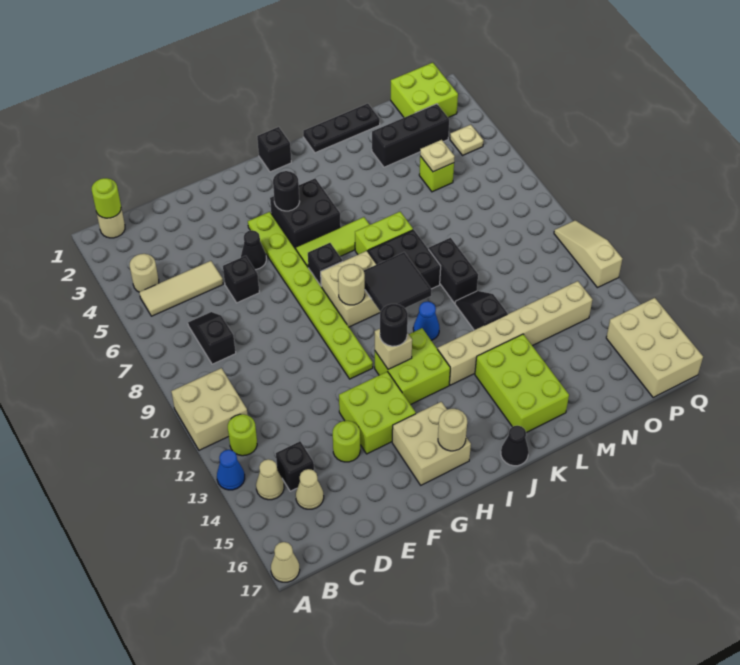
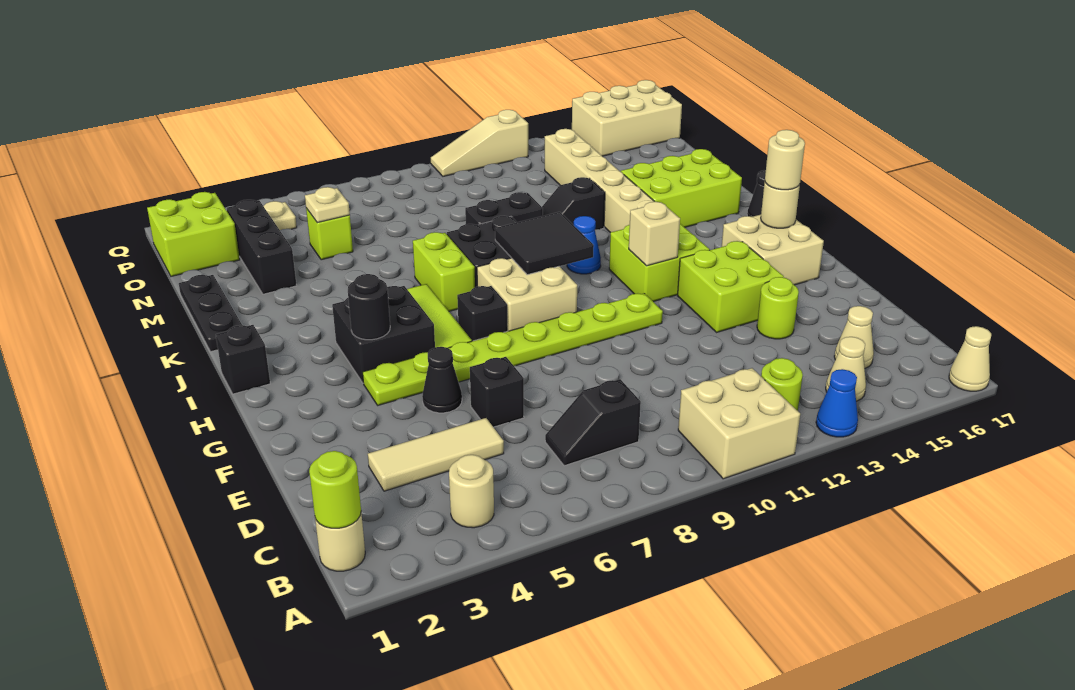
tan tile B5:D5 level 1 -> tan tile D3:D5 level 1
black brick C14 level 1 -> none
tan round brick H9 level 2 -> tan round brick H16 level 3
black round brick H12 level 3 -> none

